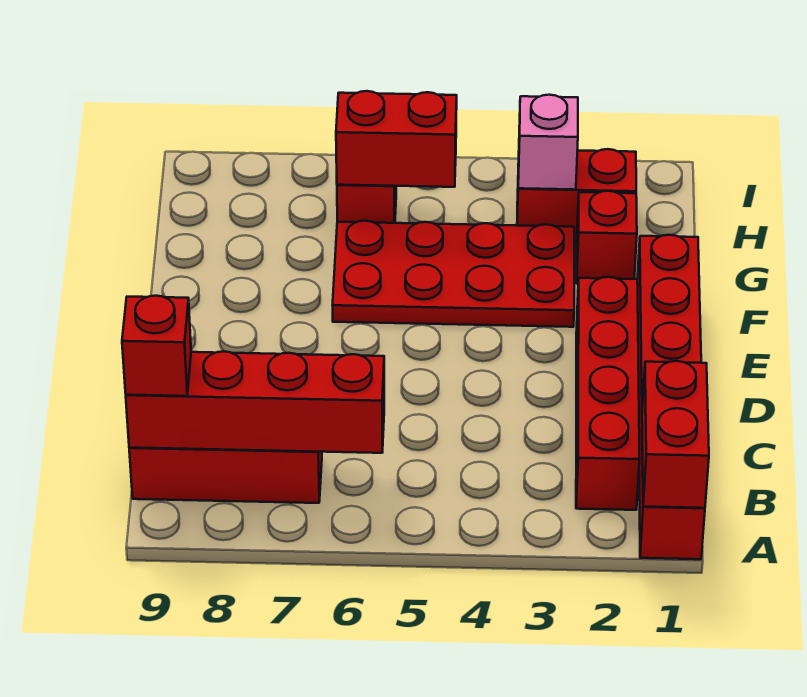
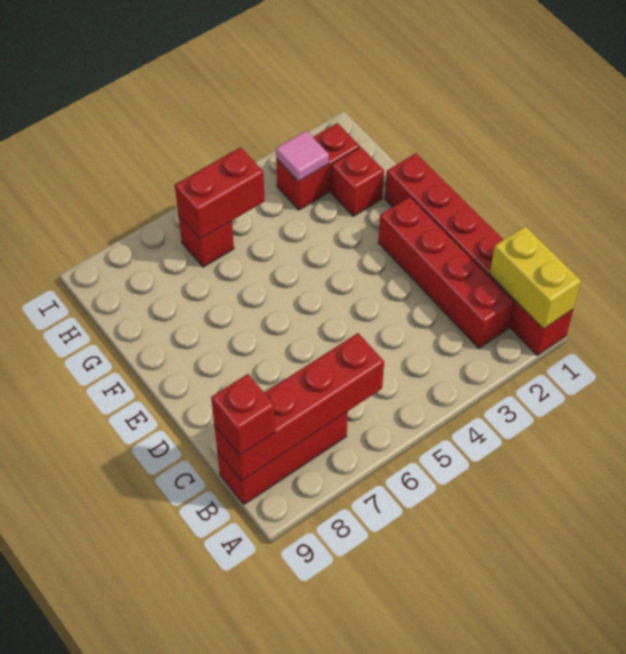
red brick A1:B1 level 2 -> yellow brick A1:B1 level 2
red plate F3:G6 level 1 -> none
pink brick H3 level 2 -> pink tile H3 level 2

